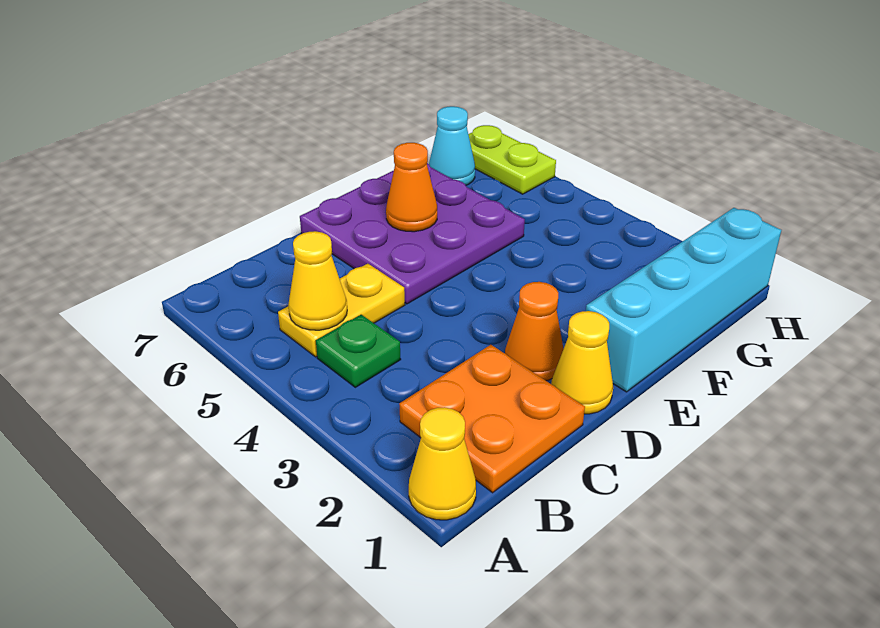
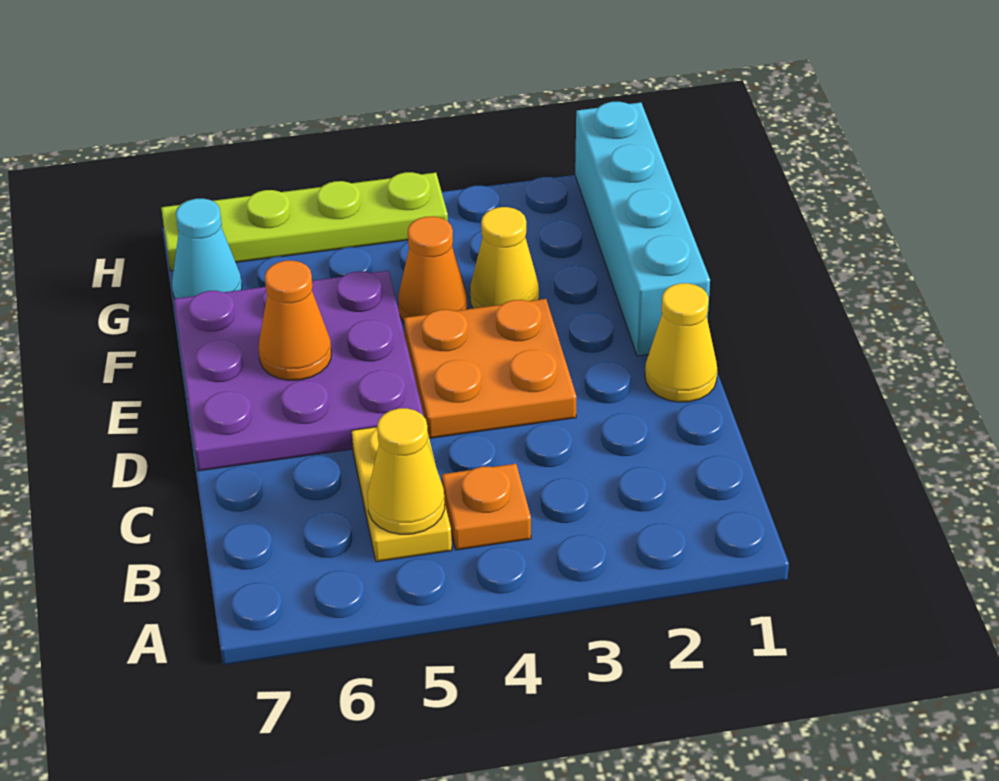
yellow cone A1 level 1 -> yellow cone F3 level 1
orange plate B1:C2 level 1 -> orange plate D3:E4 level 1
green plate B4 level 1 -> orange plate B4 level 1
orange cone D2 level 1 -> orange cone F4 level 1
lime plate H6:H7 level 1 -> lime plate H4:H7 level 1

